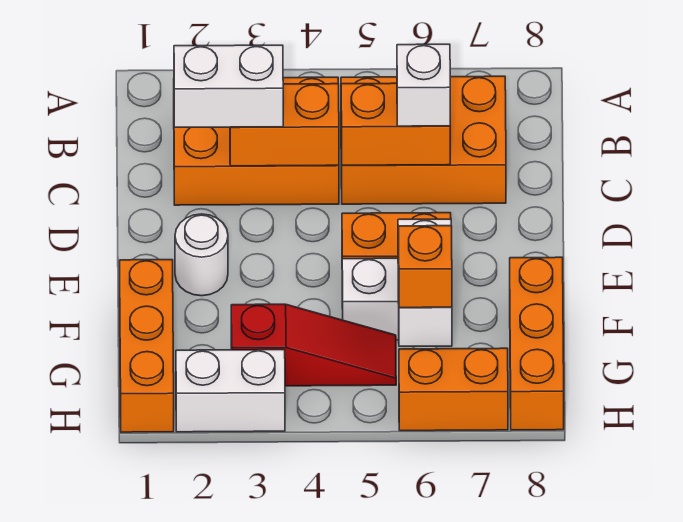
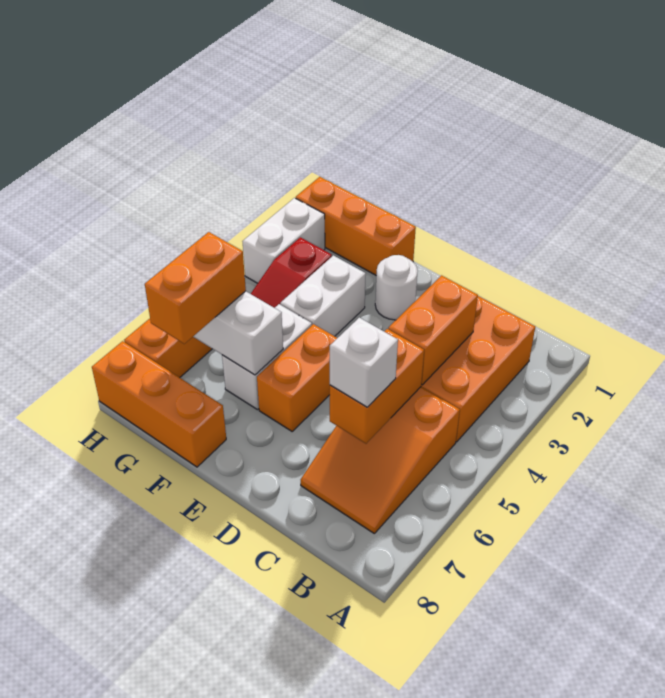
orange brick B5:C7 level 1 -> orange slope B5:C7 level 1 top 5
white brick C2:C3 level 3 -> white brick F3:F4 level 1
orange brick G6 level 3 -> orange brick G6:G7 level 3

